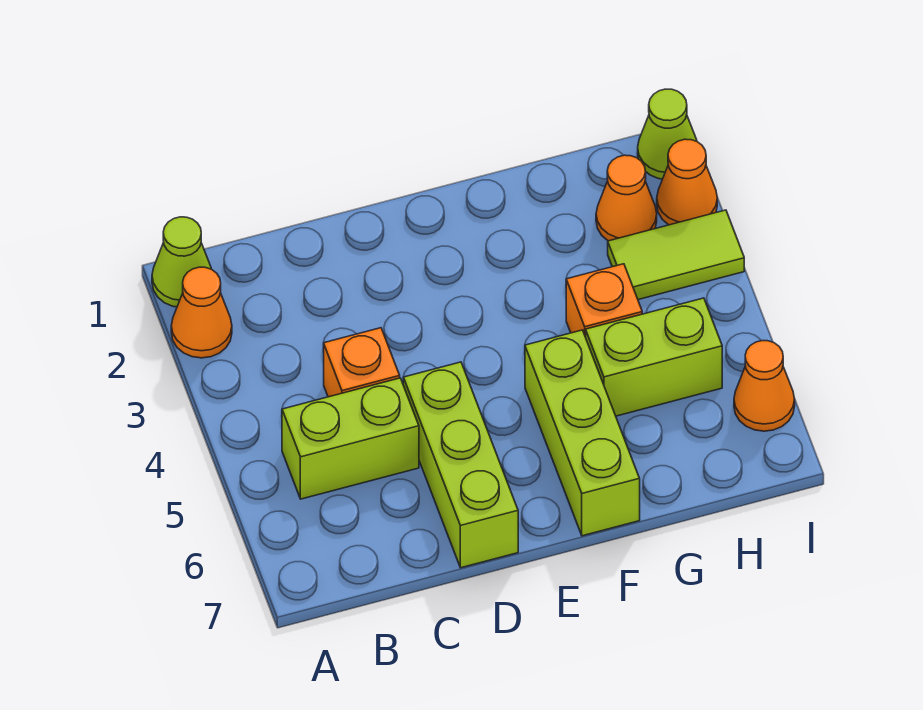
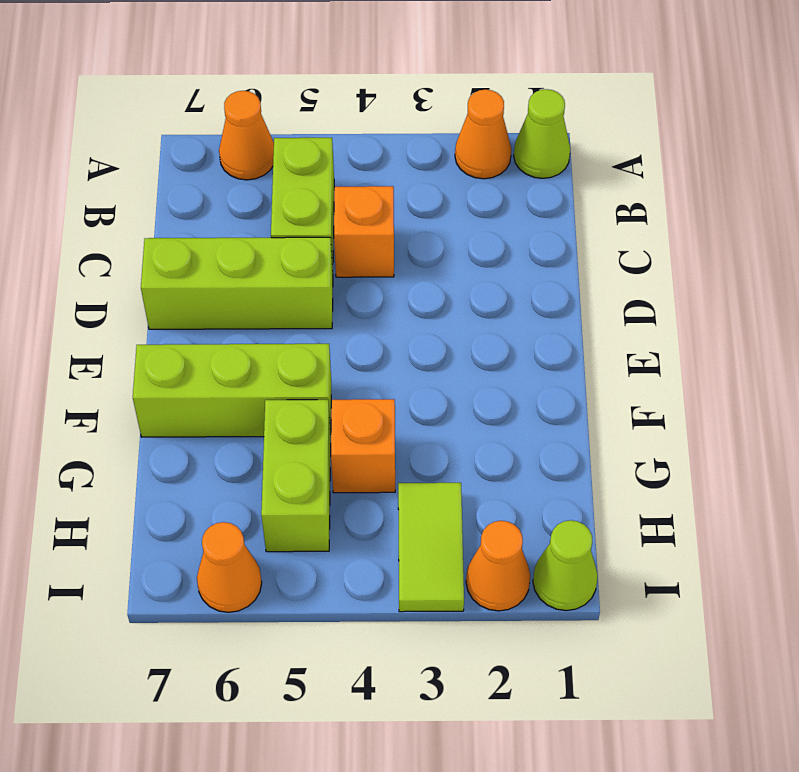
orange cone H2 level 1 -> orange cone A6 level 1

